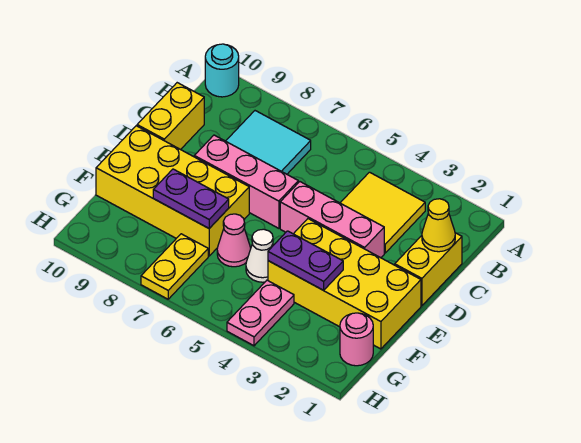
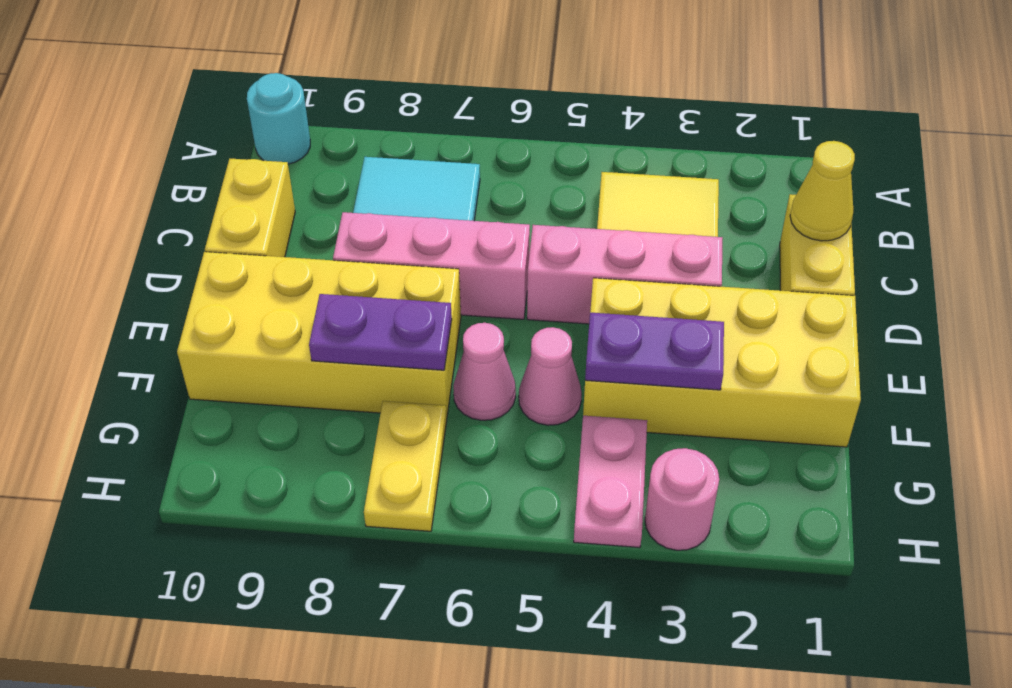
white cone F5 level 1 -> pink cone F5 level 1
pink round brick G1 level 1 -> pink round brick H3 level 1

